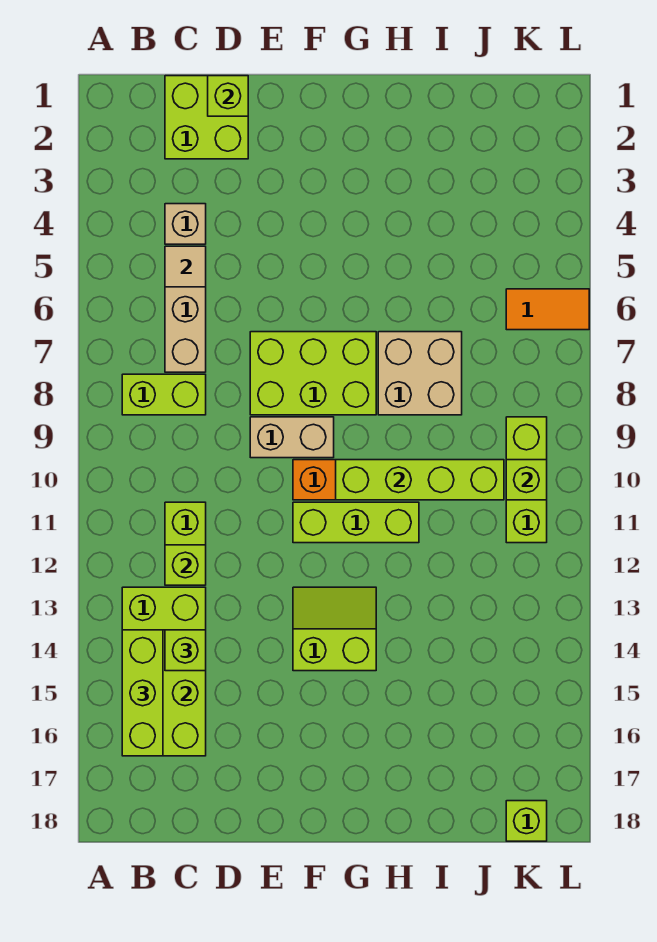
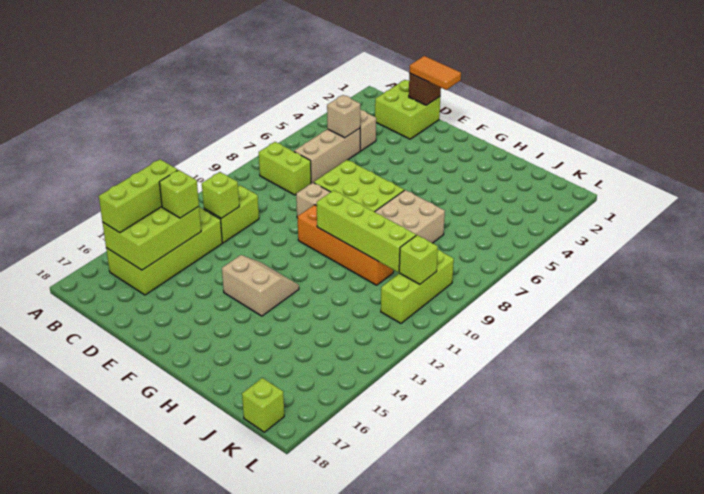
tan tile C5 level 2 -> tan brick C5 level 2
lime brick D1 level 2 -> brown brick D1 level 2
lime brick F11:H11 level 1 -> none
lime slope F13:G14 level 1 top 14 -> tan slope F13:G14 level 1 top 14
orange tile K6:L6 level 1 -> orange tile D1:E1 level 3

